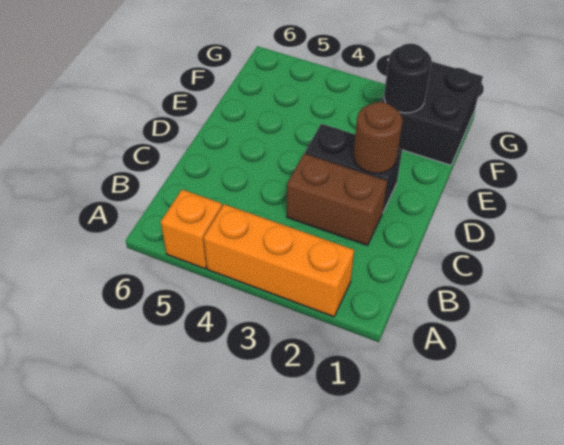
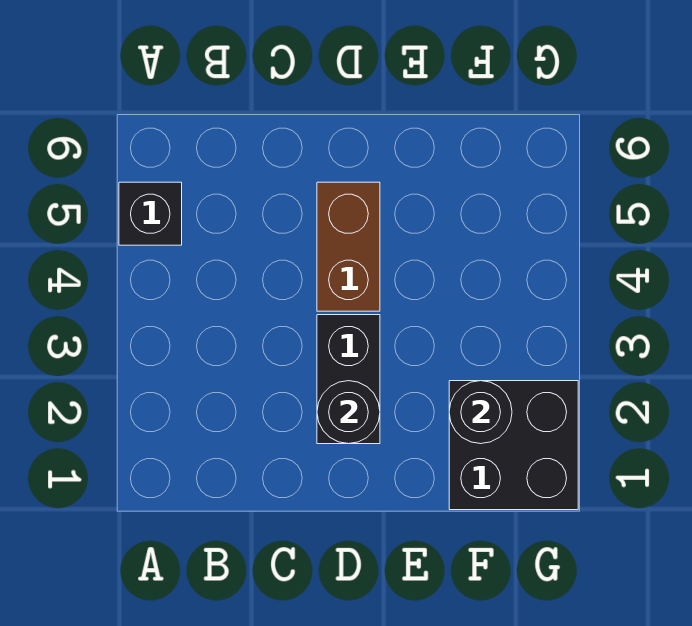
orange brick A2:A4 level 1 -> none
orange brick A5 level 1 -> black brick A5 level 1
brown brick C2:C3 level 1 -> brown brick D4:D5 level 1
brown round brick D2 level 2 -> black round brick D2 level 2

